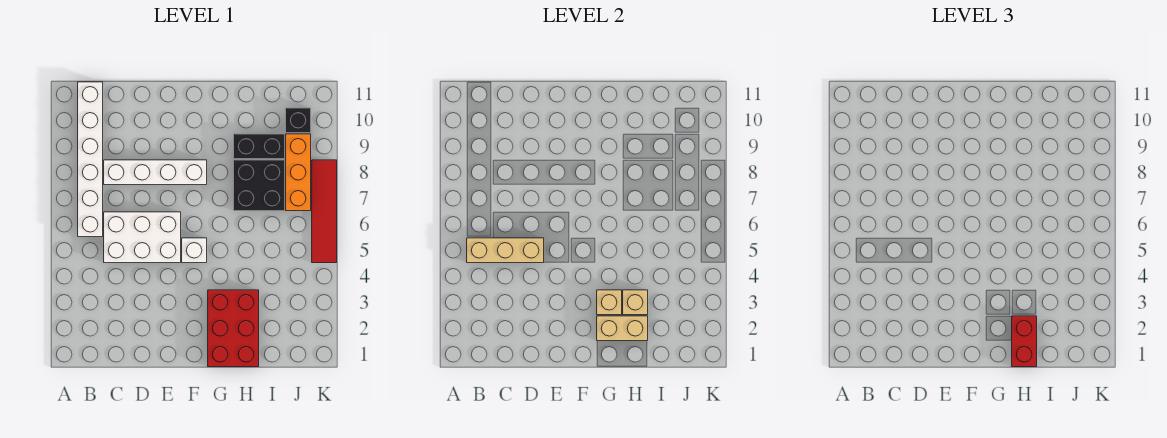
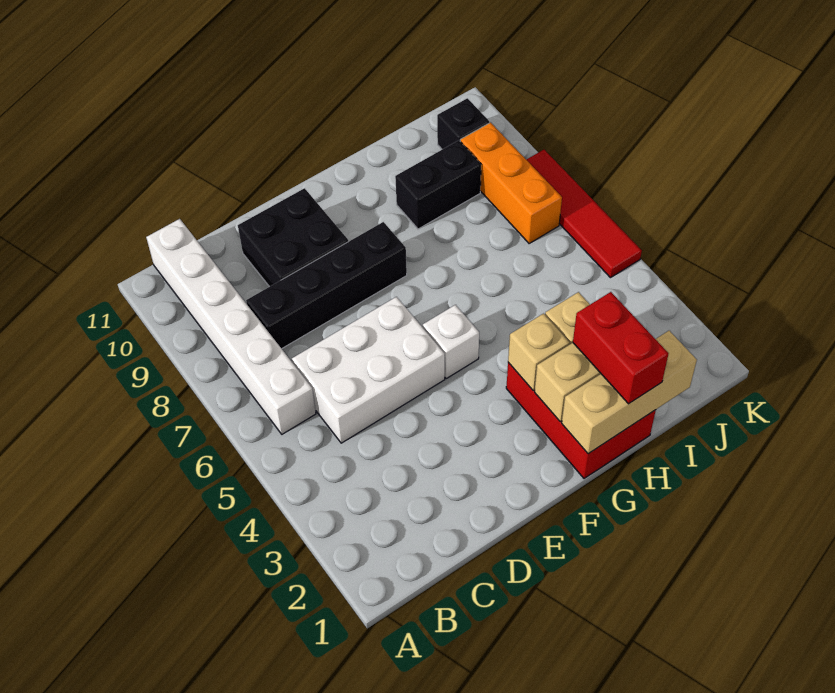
tan brick B5:D5 level 2 -> tan brick G1:I1 level 2
white brick C8:F8 level 1 -> black brick C8:F8 level 1
black brick H7:I8 level 1 -> black brick D9:E10 level 1

